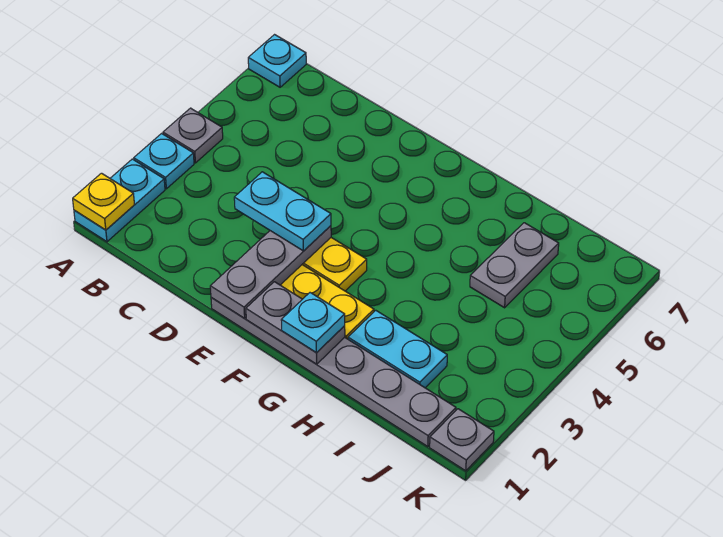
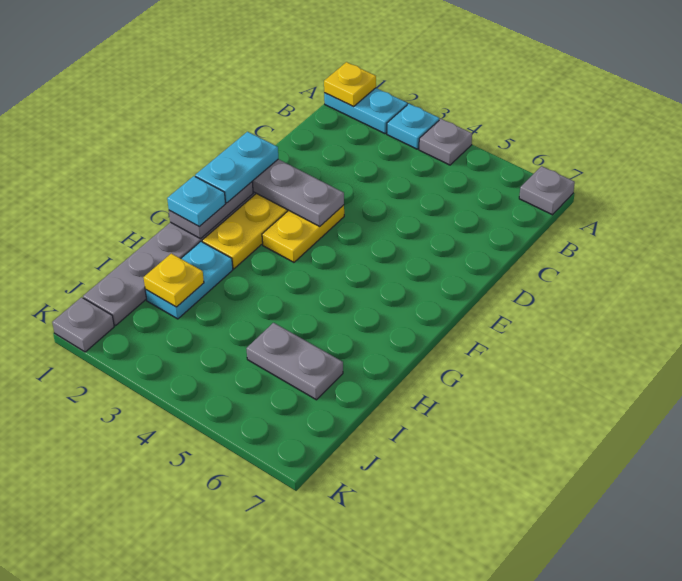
cyan plate A7 level 1 -> grey plate A7 level 1
cyan plate D3:E3 level 3 -> cyan plate E1:F1 level 3
none -> yellow plate I2 level 2

